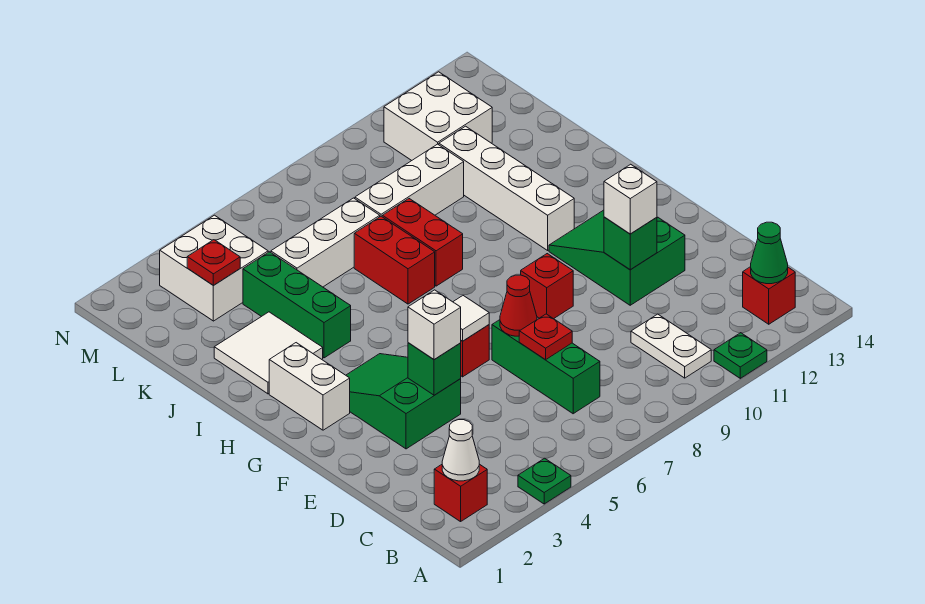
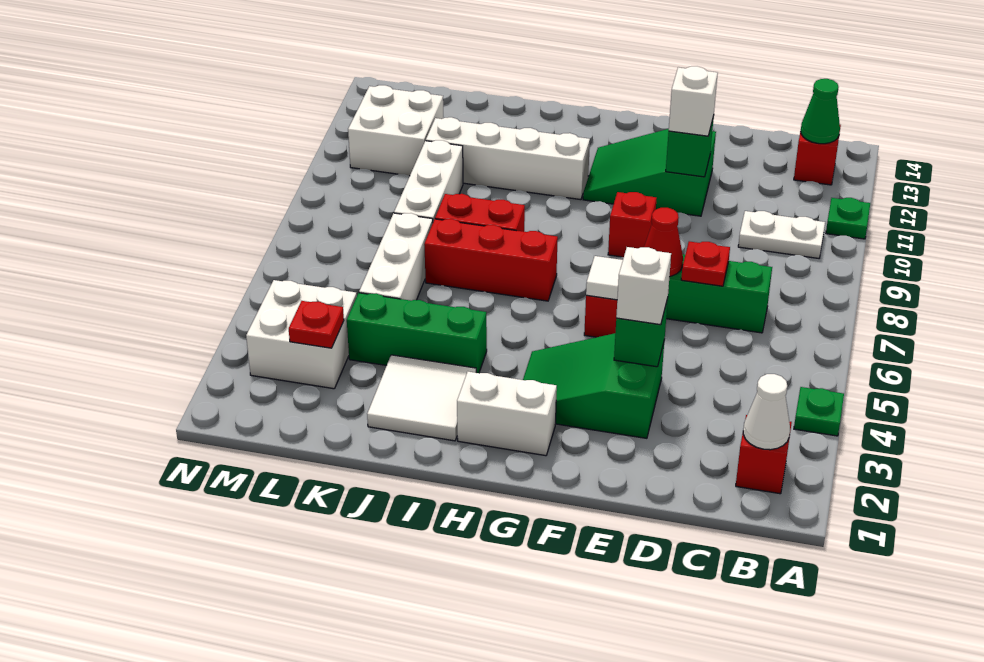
red brick I7:J7 level 1 -> red brick H7:J7 level 1

